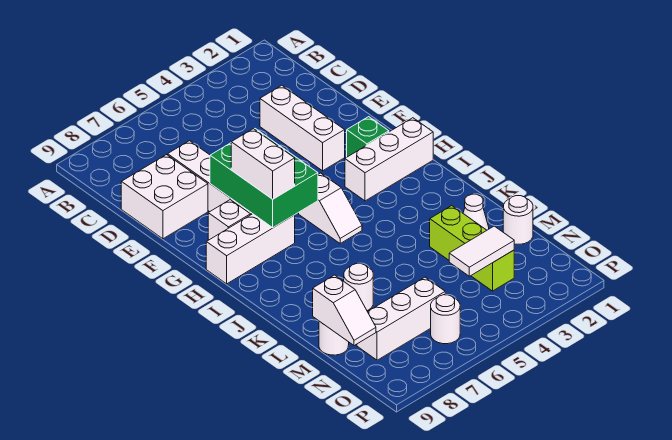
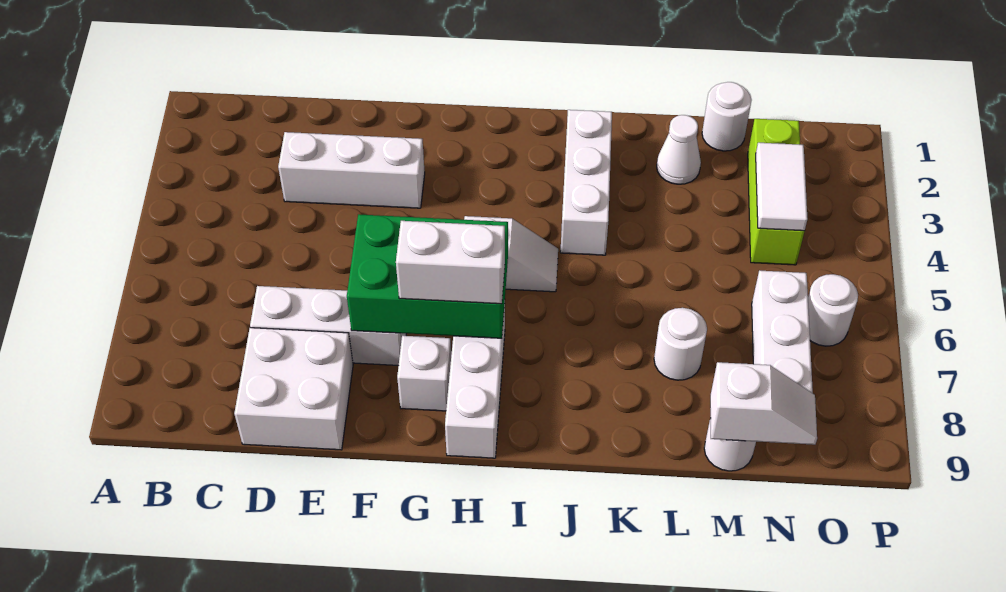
green brick G2 level 1 -> none
white brick H1:H3 level 1 -> white brick J2:J4 level 1
lime brick L3:N3 level 1 -> lime brick N2:N4 level 1

